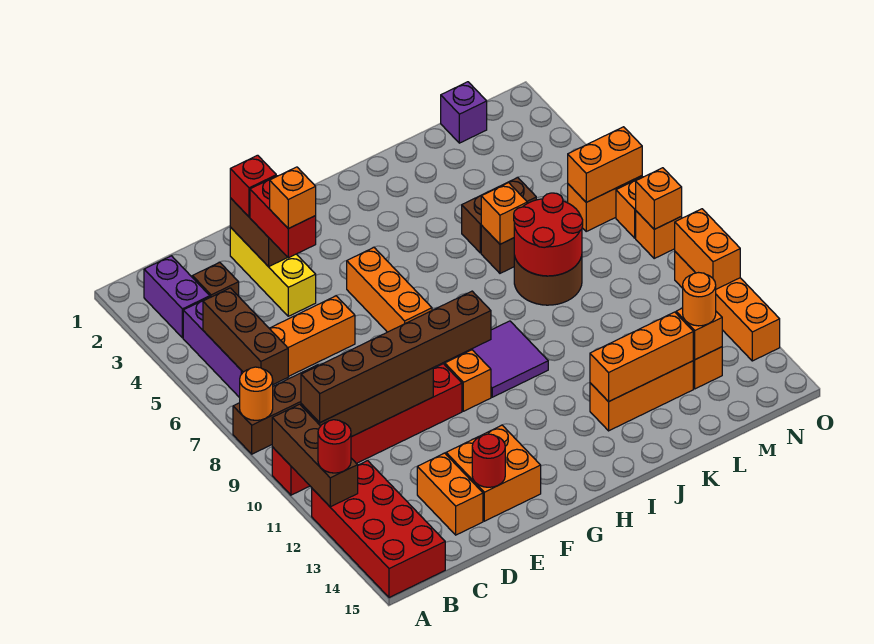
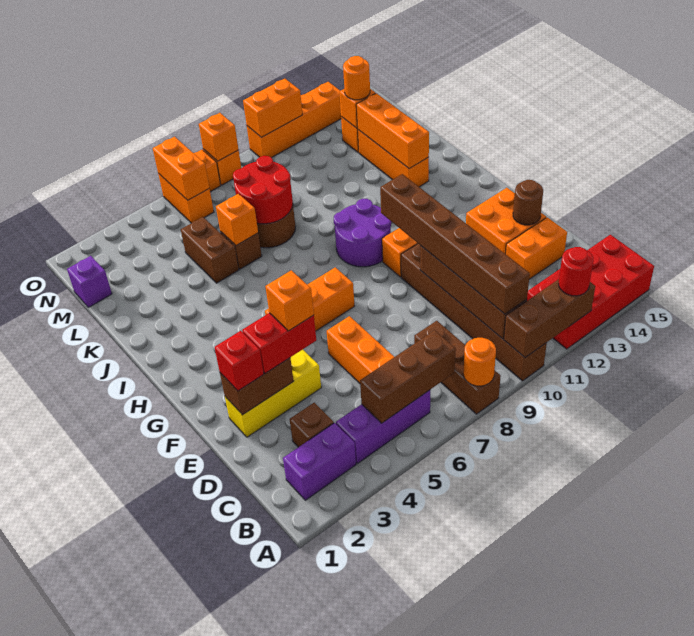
red brick A10:F10 level 1 -> brown brick A10:F10 level 1
red round brick E14 level 2 -> brown round brick E14 level 2
purple tile H9:I10 level 1 -> purple round brick H9:I10 level 1

